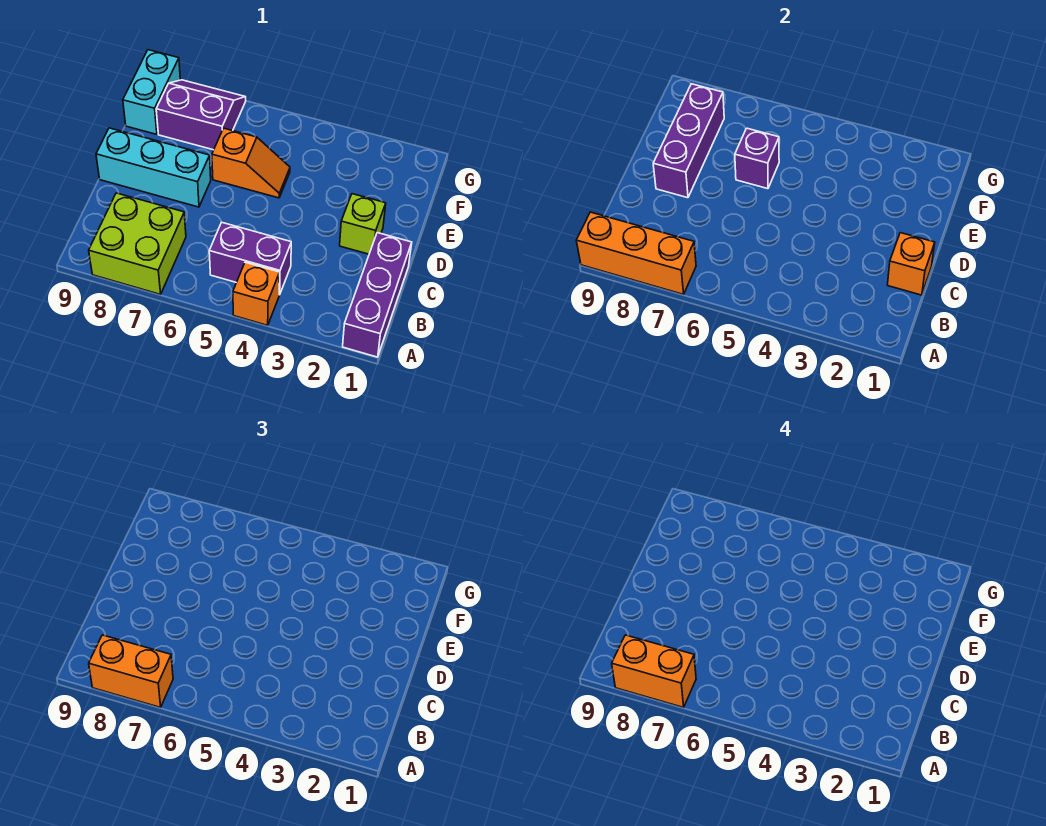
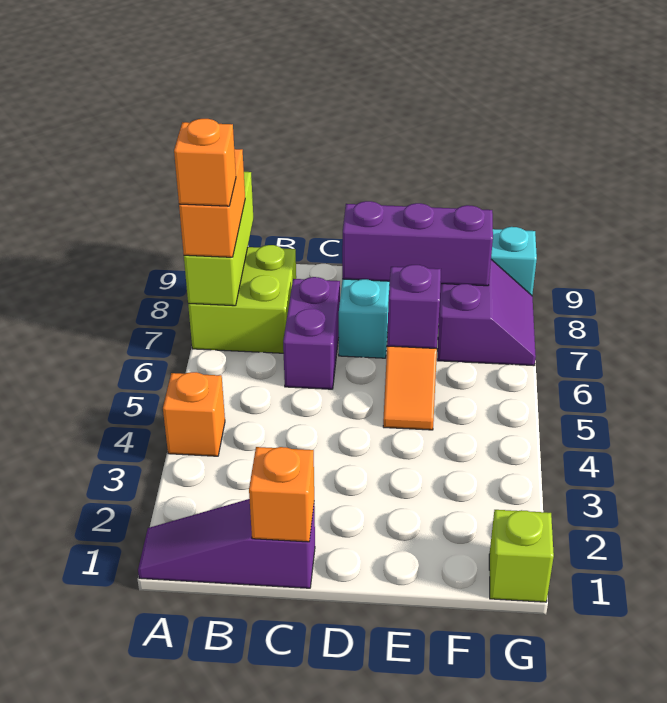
purple brick A1:C1 level 1 -> purple slope A1:C1 level 1 top C
orange brick A7:A9 level 2 -> lime brick A7:A9 level 2
orange brick A7:A8 level 4 -> orange brick A7 level 4
purple brick B4:B5 level 1 -> purple brick C6:C7 level 1
lime brick D2 level 1 -> lime brick G1 level 1

